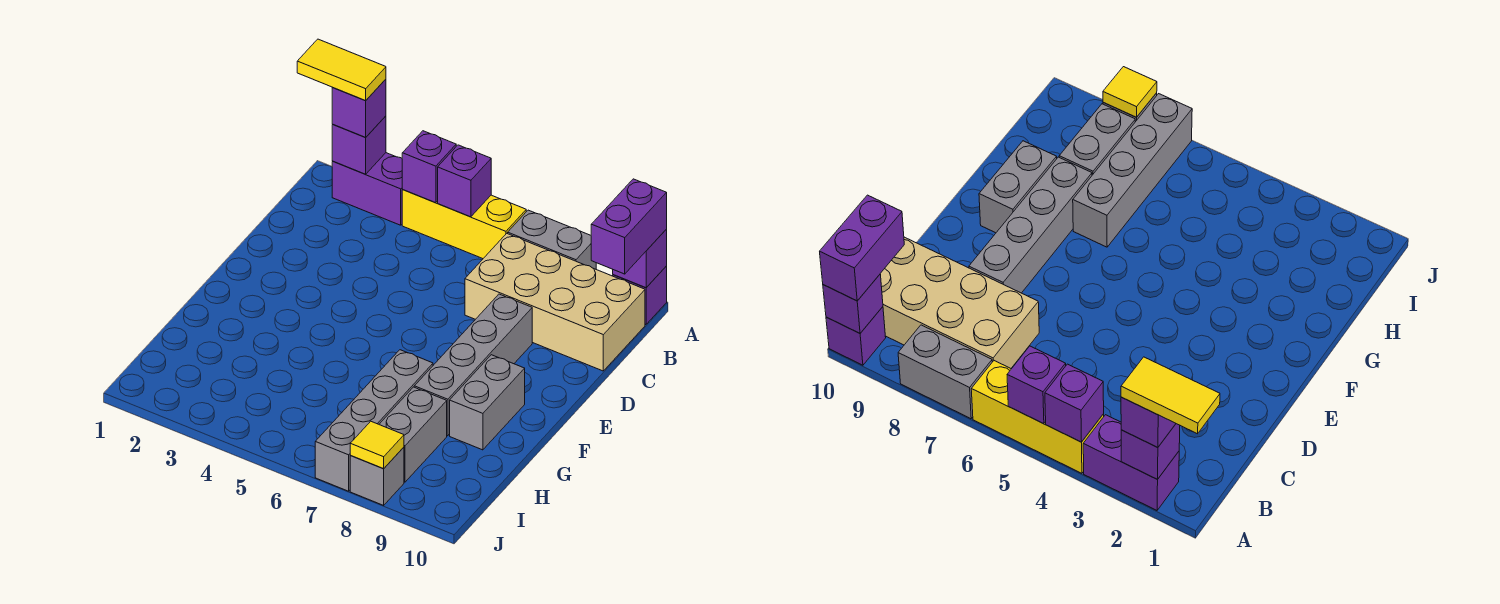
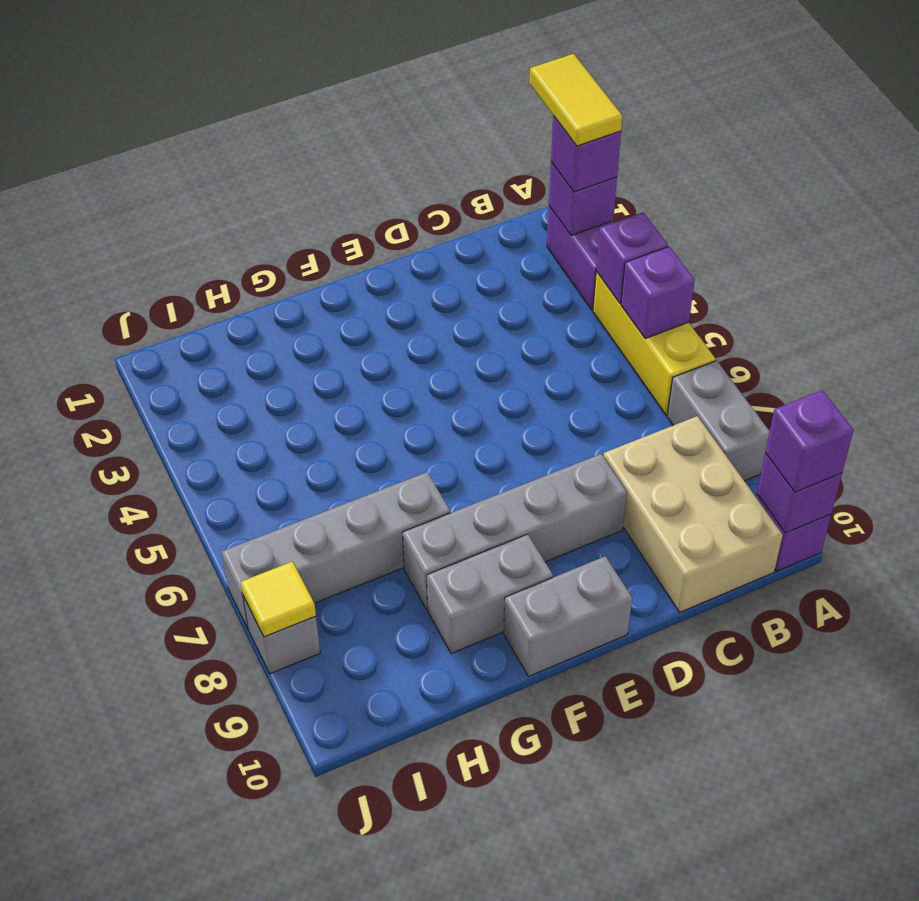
purple brick A10:B10 level 3 -> purple brick A10 level 3
tan brick B7:C10 level 1 -> tan brick B8:C10 level 1
grey brick H8:I8 level 1 -> grey brick E10:F10 level 1

